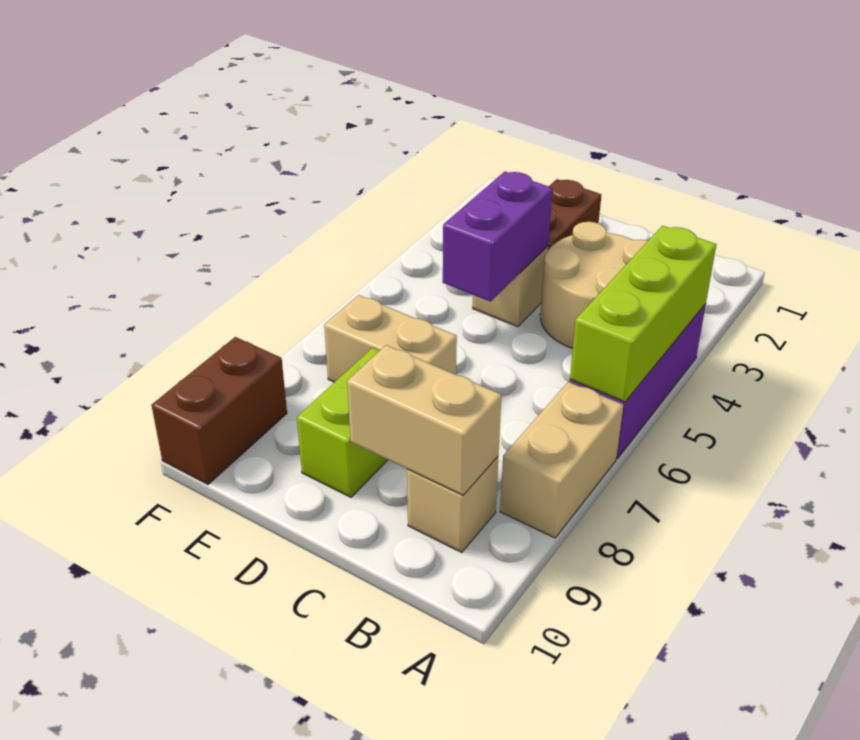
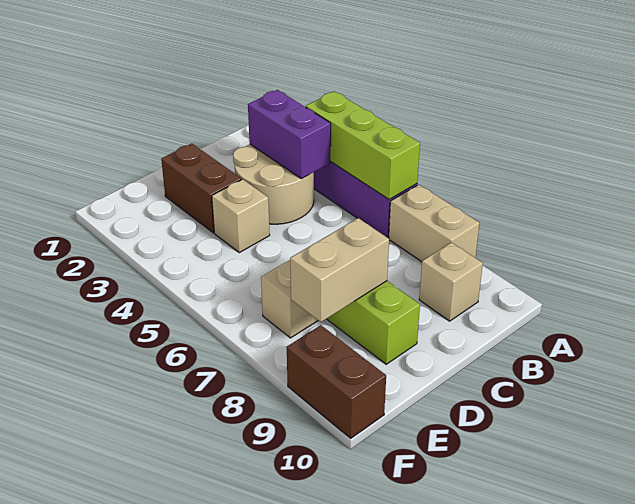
tan brick B9:C9 level 2 -> tan brick D8:E8 level 2
purple brick D4:D5 level 2 -> purple brick B3:B4 level 2

